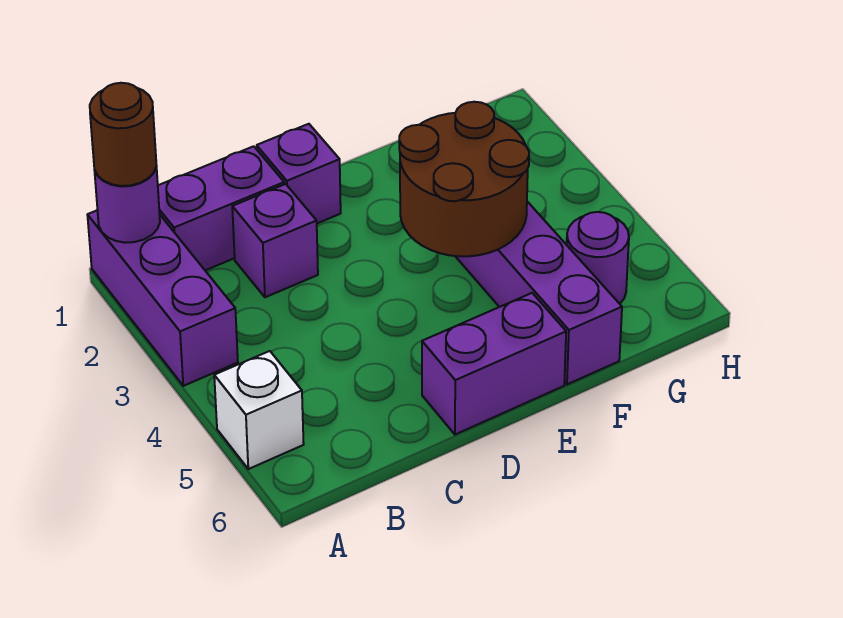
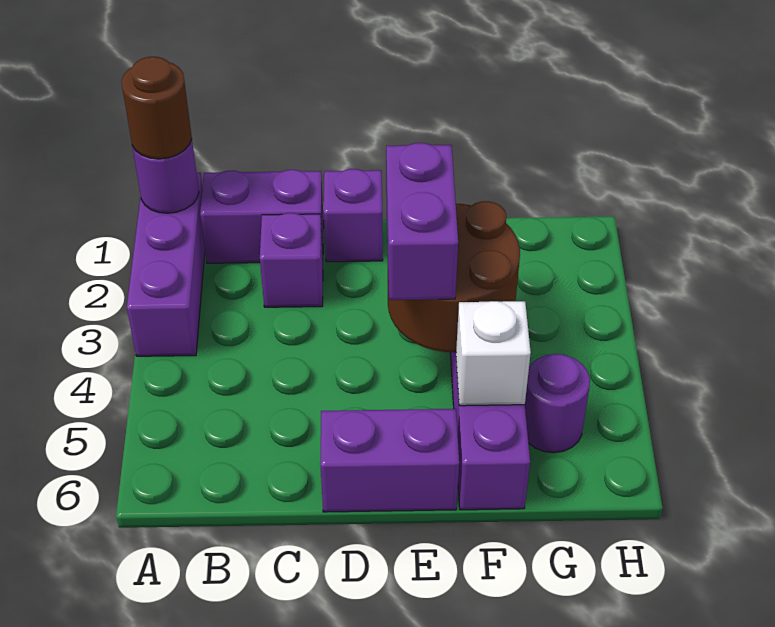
white brick A5 level 1 -> white brick F5 level 2
none -> purple brick E3:E4 level 3

